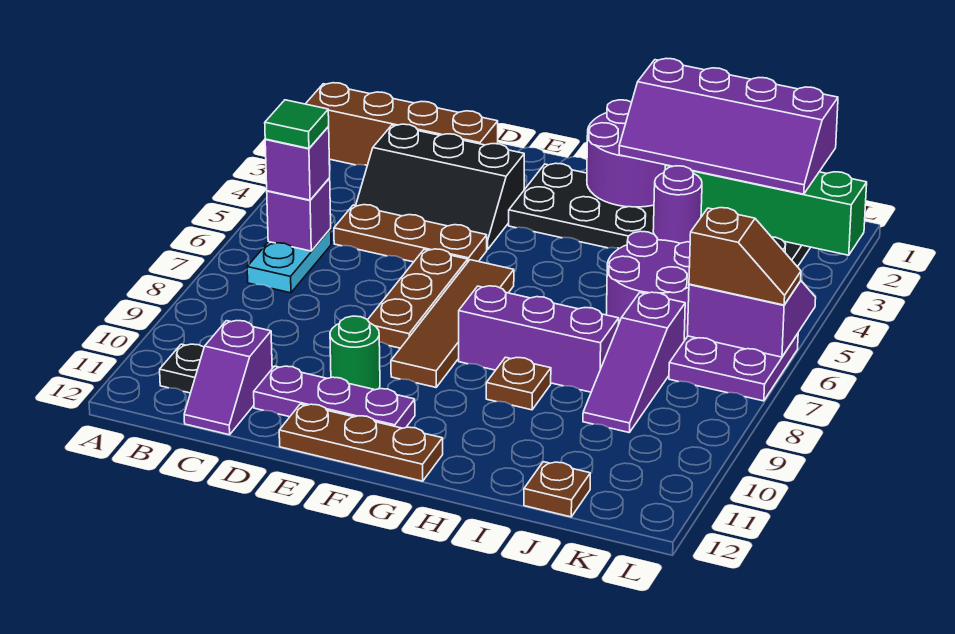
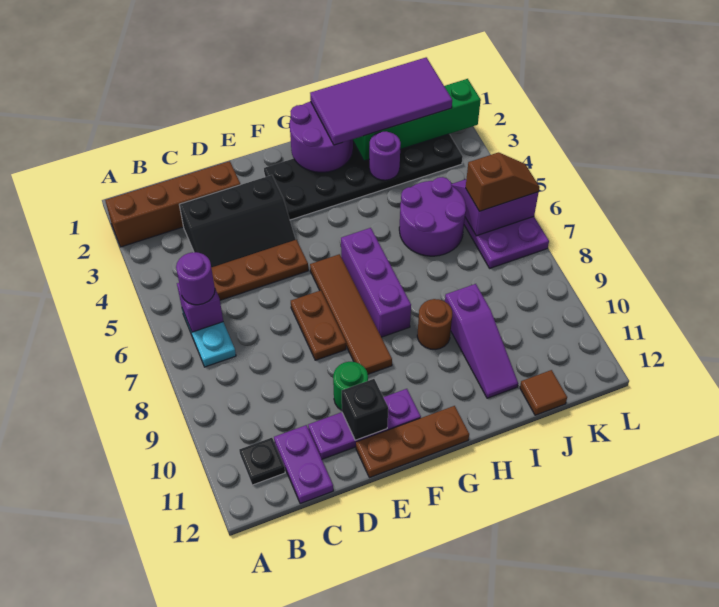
purple brick B6 level 3 -> purple round brick B6 level 3
green tile B6 level 4 -> none
purple slope C11:C12 level 1 top 11 -> purple plate C11:C12 level 1
brown plate E6:E8 level 1 -> brown plate E7:E8 level 1
none -> black brick E11 level 2
purple brick G8:I8 level 1 -> purple brick G6:G8 level 1
purple slope H1:K2 level 3 top 1 -> purple tile H1:K2 level 3
brown plate H9 level 1 -> brown round brick H9 level 1
purple slope J7:J9 level 1 top 7 -> purple slope I9:I11 level 1 top 9
brown plate J12 level 1 -> brown tile J12 level 1

